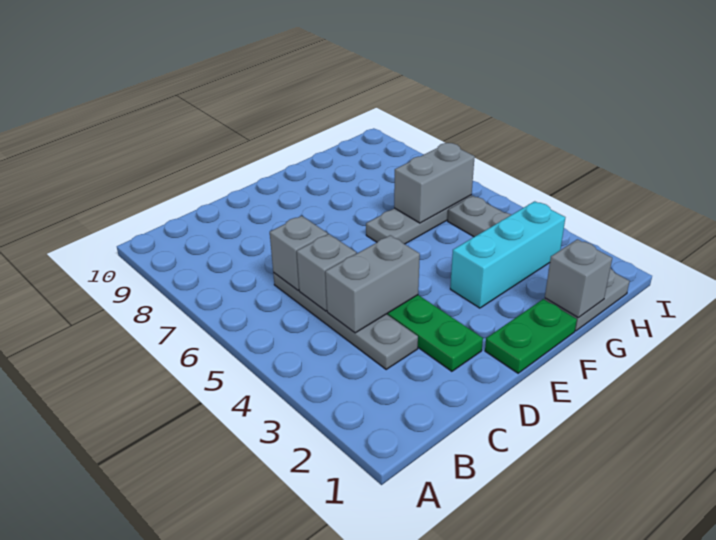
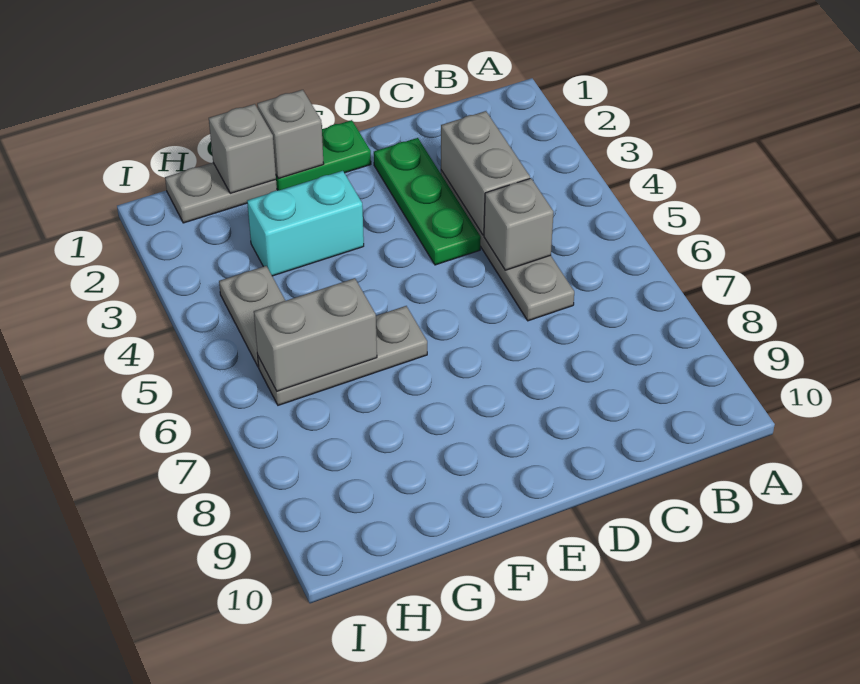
grey brick C4:D4 level 2 -> grey brick C3:C4 level 2
grey brick C6 level 2 -> grey brick F1 level 2
cyan brick F3:H3 level 1 -> cyan brick F3:G3 level 1

